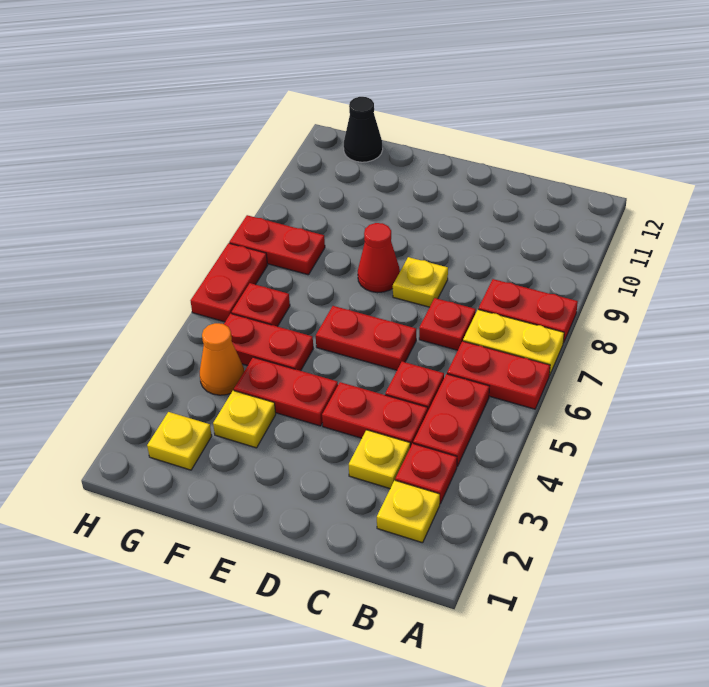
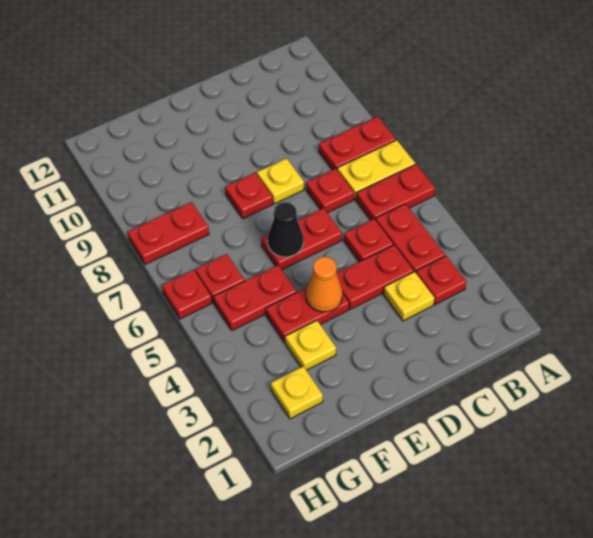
yellow plate B2 level 1 -> none
red cone E8 level 1 -> red plate E8 level 1
orange cone G4 level 1 -> orange cone E4 level 2
black cone G12 level 1 -> black cone E6 level 2
red plate H6:H7 level 1 -> red plate H6 level 1

